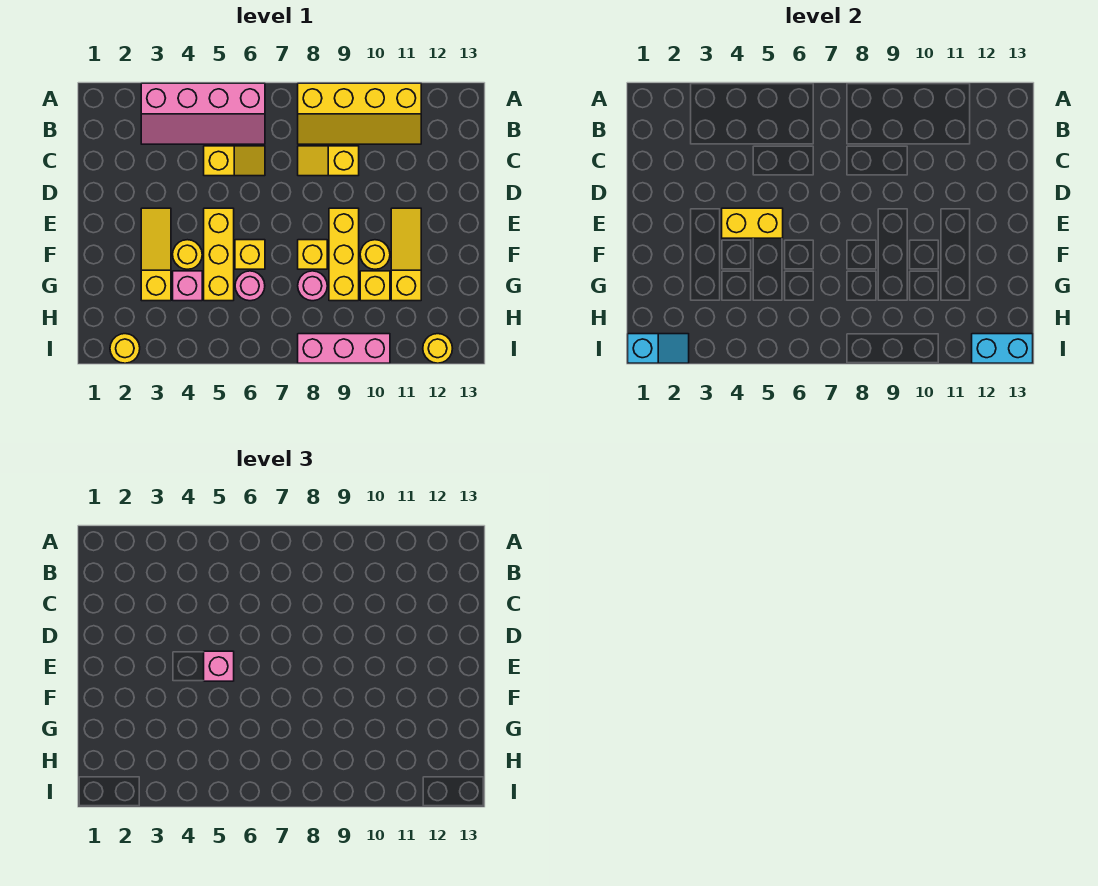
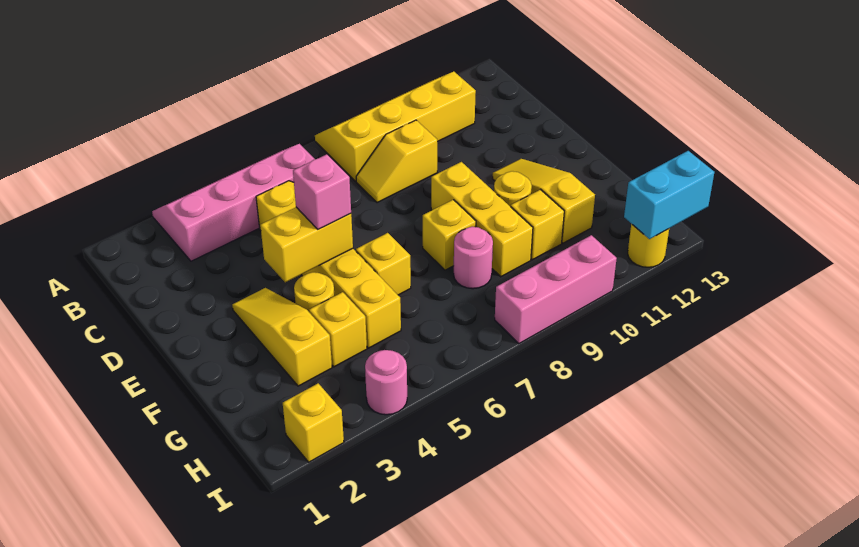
pink slope A3:B6 level 1 top A -> pink slope A3:B6 level 1 top B
yellow slope A8:B11 level 1 top A -> yellow slope A8:B11 level 1 top B
pink brick G4 level 1 -> yellow brick G4 level 1
pink round brick G6 level 1 -> pink round brick I4 level 1
cyan slope I1:I2 level 2 top 1 -> none
yellow round brick I2 level 1 -> yellow brick I2 level 1

